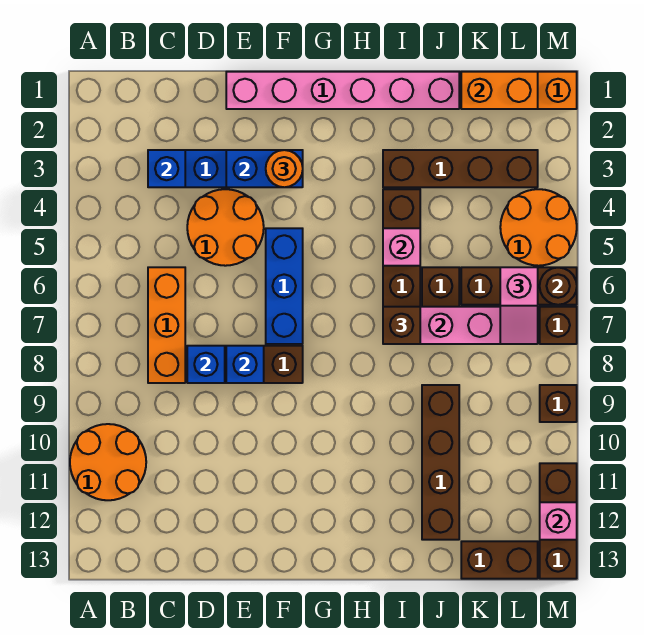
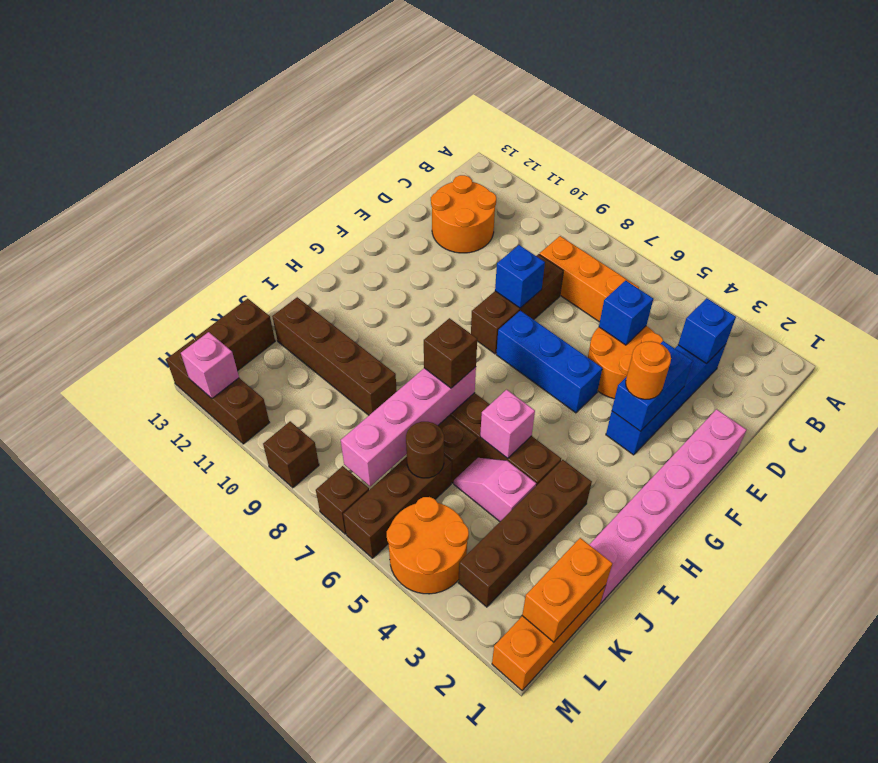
orange round brick A10:B11 level 1 -> orange round brick C11:D12 level 1
blue brick D8 level 2 -> blue brick D5 level 2
pink slope L6:L7 level 3 top 6 -> pink slope J4:J5 level 1 top 4
brown round brick M6 level 2 -> brown round brick K6 level 2

